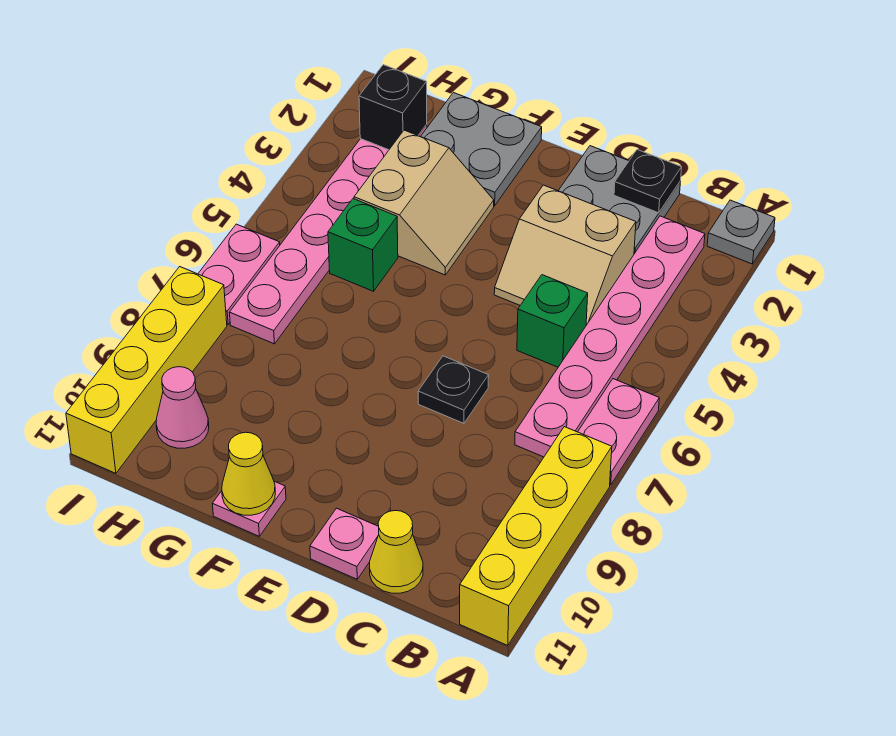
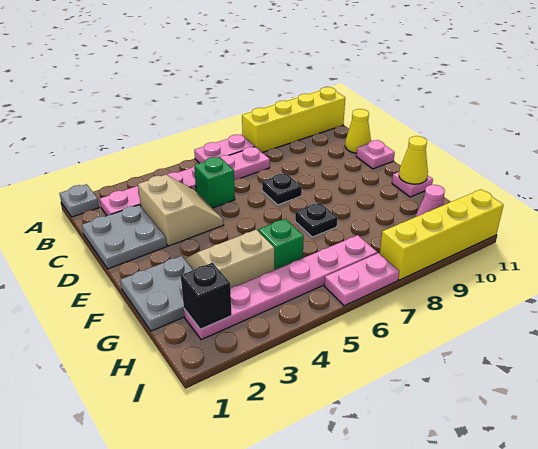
black plate C1 level 2 -> black plate F7 level 1

